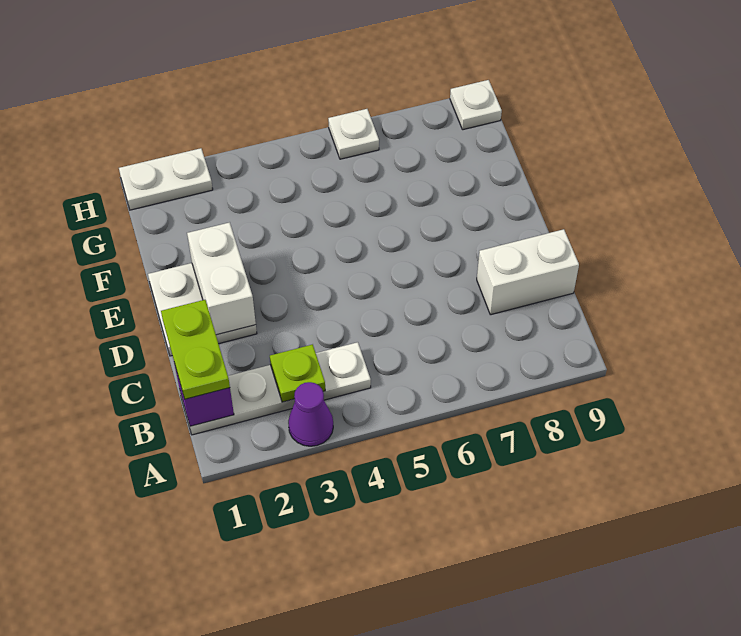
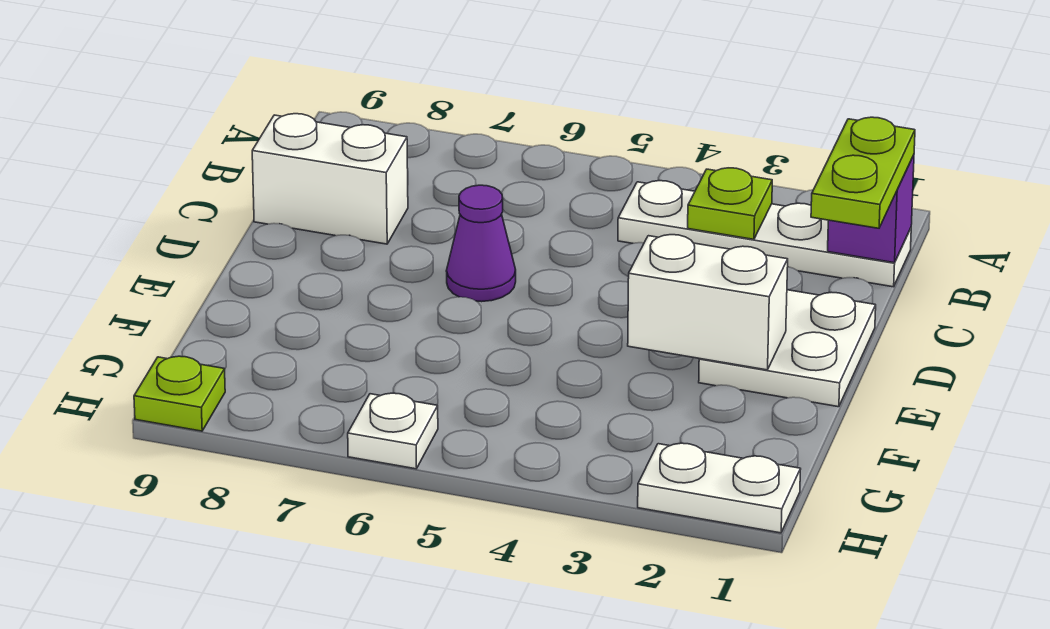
purple cone A3 level 1 -> purple cone D6 level 1
white brick D2:E2 level 2 -> white brick E2:E3 level 2
white plate H9 level 1 -> lime plate H9 level 1

